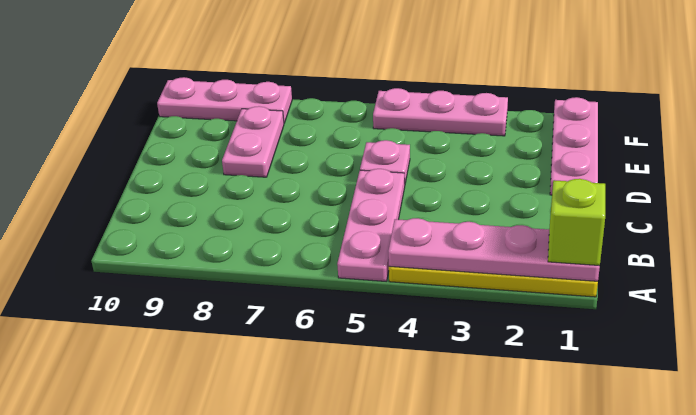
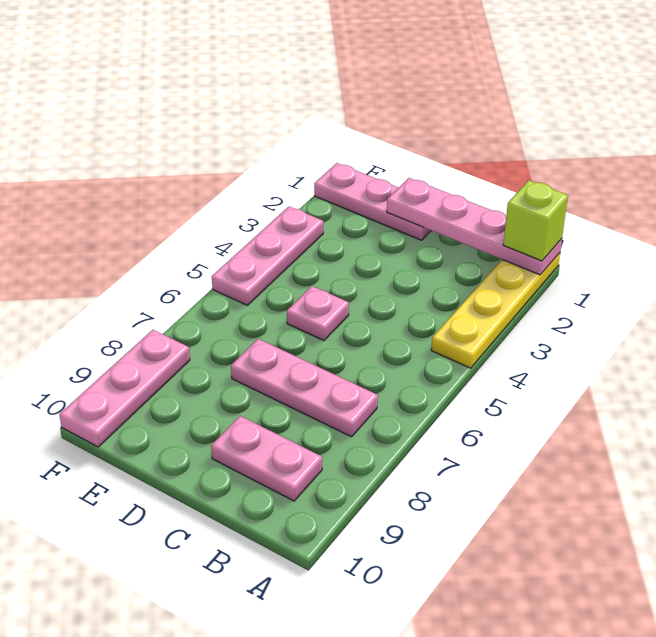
pink plate A1:A4 level 2 -> pink plate A1:D1 level 2
pink plate A5:C5 level 1 -> pink plate B7:D7 level 1
pink plate D8:E8 level 1 -> pink plate B9:C9 level 1

